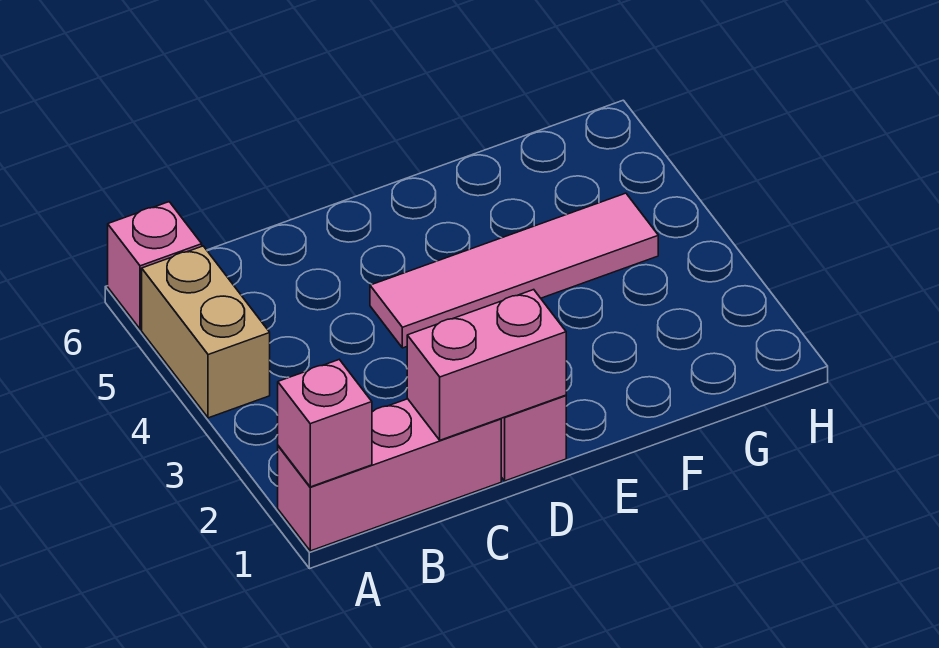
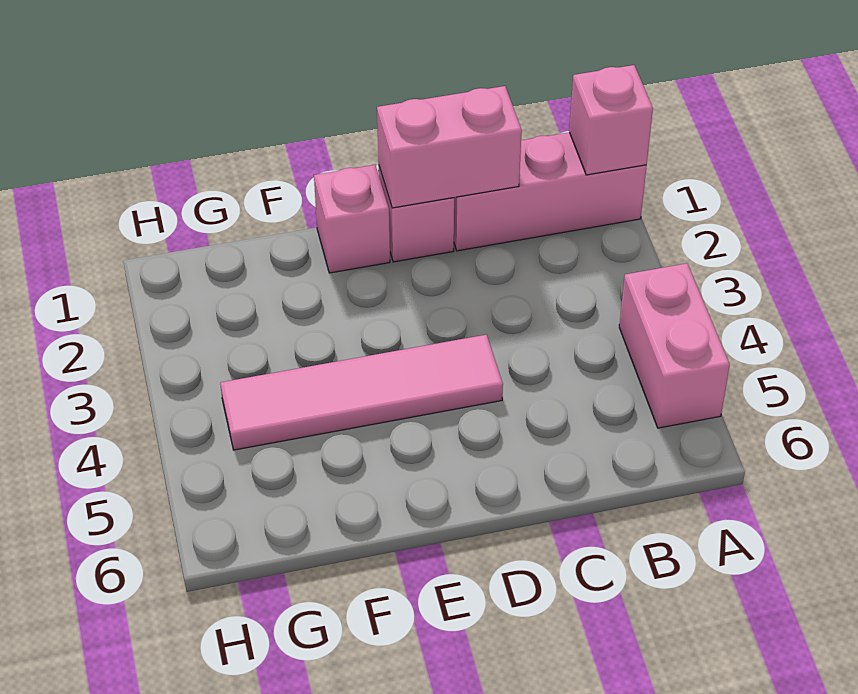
tan brick A4:A5 level 1 -> pink brick A4:A5 level 1
pink brick A6 level 1 -> pink brick E1 level 1

